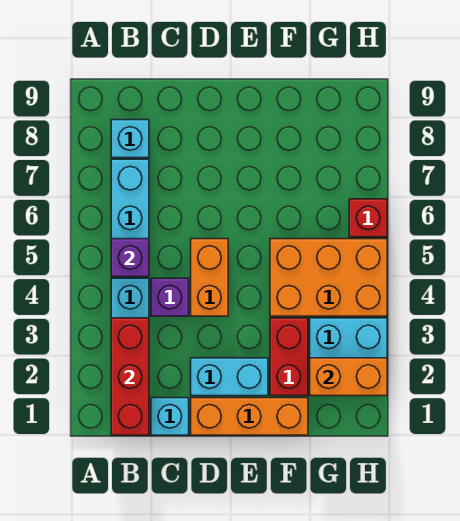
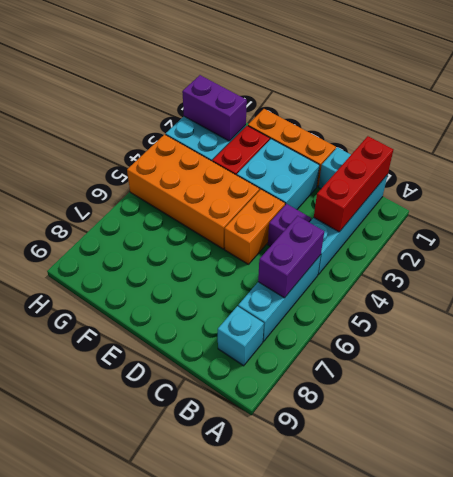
purple brick B5 level 2 -> purple brick B5:B6 level 2
cyan brick D2:E2 level 1 -> cyan brick D2:E3 level 1
orange brick F4:H5 level 1 -> orange brick E4:H5 level 1
orange brick G2:H2 level 2 -> purple brick G2:H2 level 2
red brick H6 level 1 -> none

